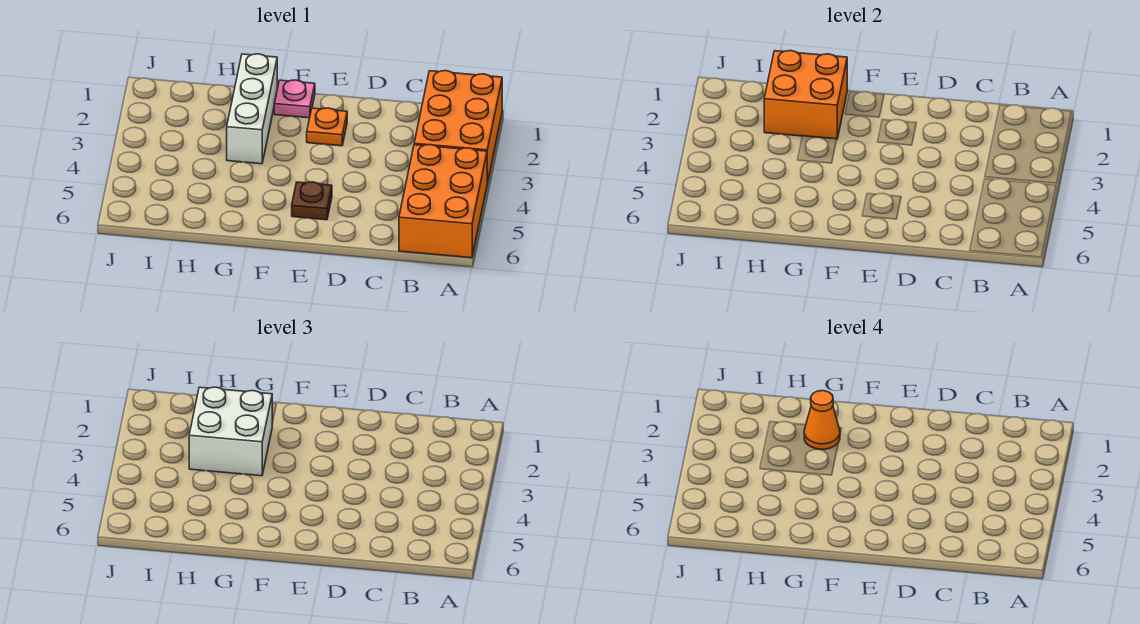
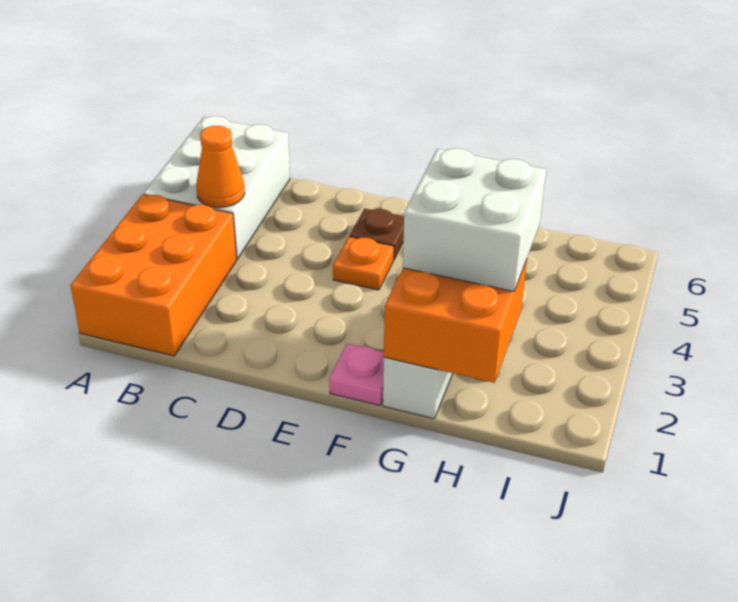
orange brick A4:B6 level 1 -> white brick A4:B6 level 1
orange plate E2 level 1 -> orange plate E4 level 1
orange cone G2 level 4 -> orange cone B4 level 2

